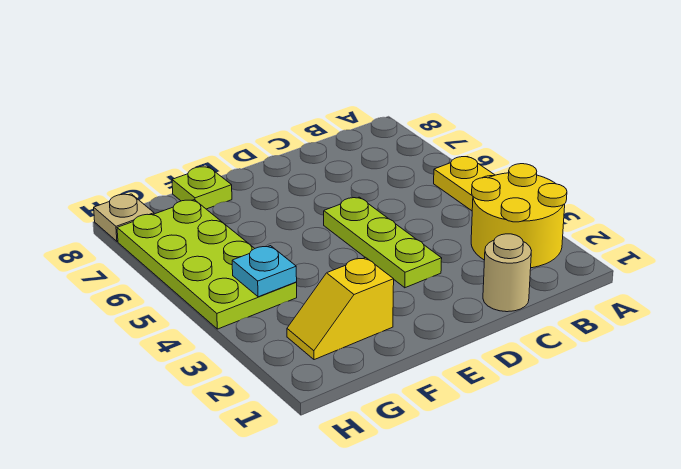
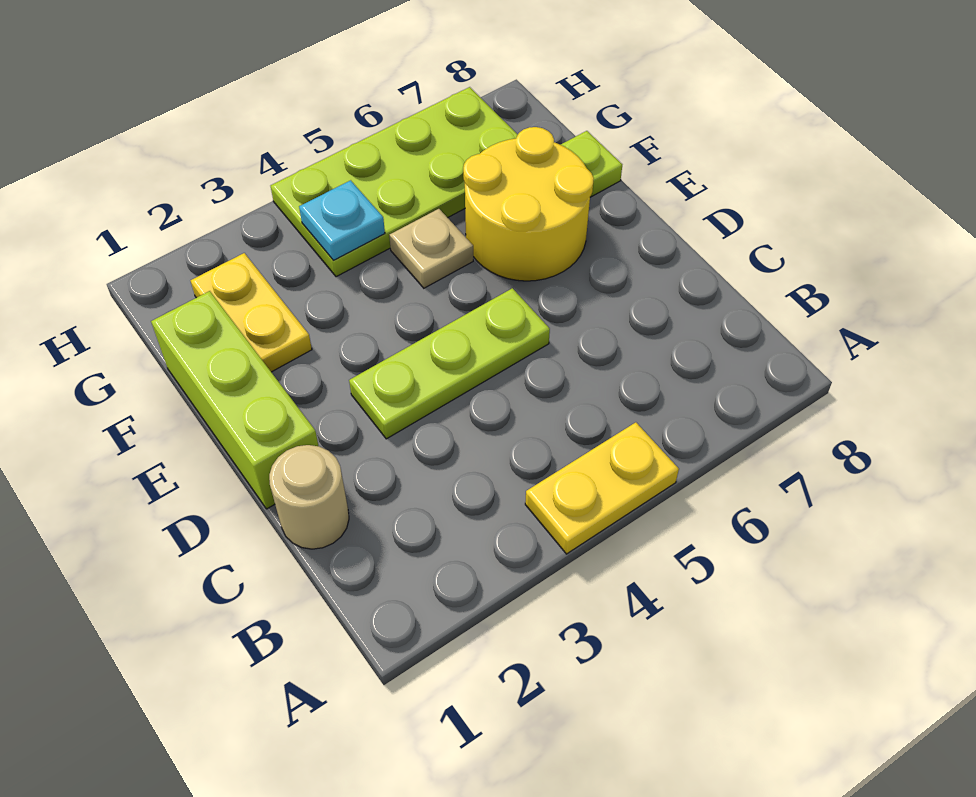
yellow round brick A2:B3 level 1 -> yellow round brick E6:F7 level 1
none -> lime brick D1:F1 level 1
yellow slope F2:G2 level 1 top F -> yellow plate F2:G2 level 1
tan plate H8 level 1 -> tan plate F5 level 1

